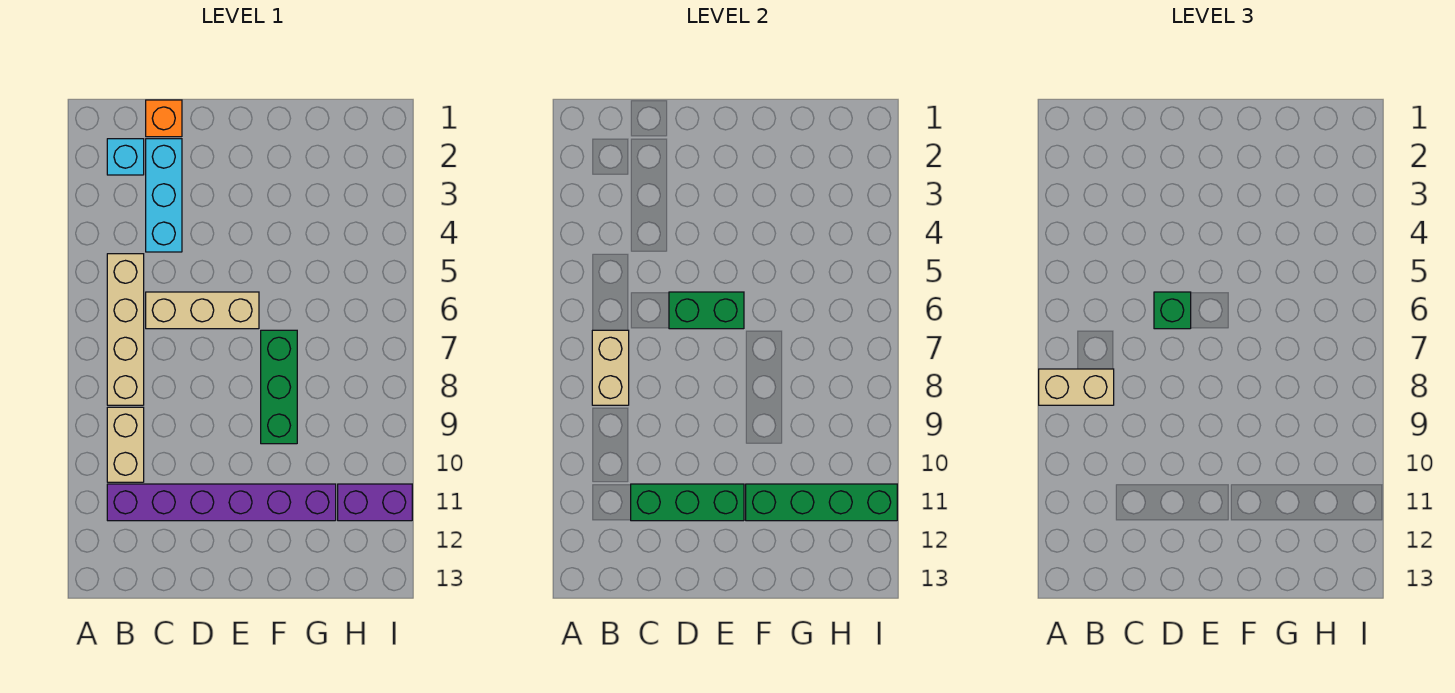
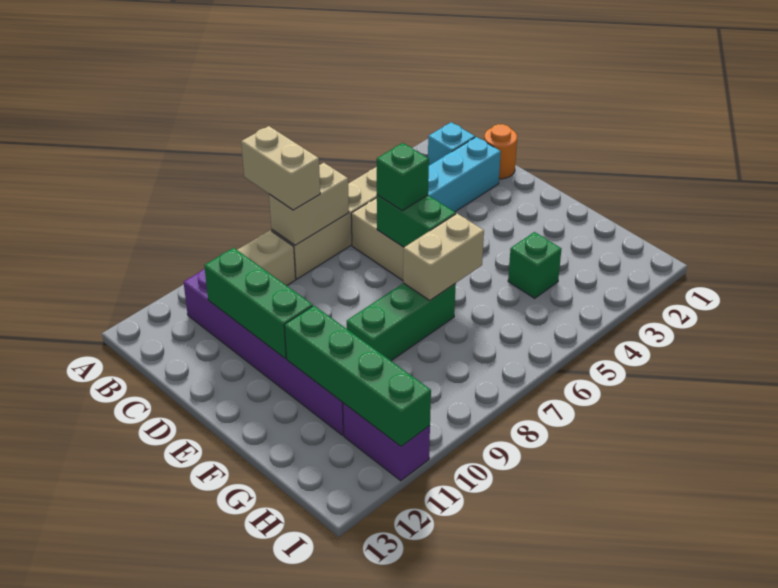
orange brick C1 level 1 -> orange round brick C1 level 1
none -> tan brick F6:F7 level 2
none -> green brick G4 level 1

